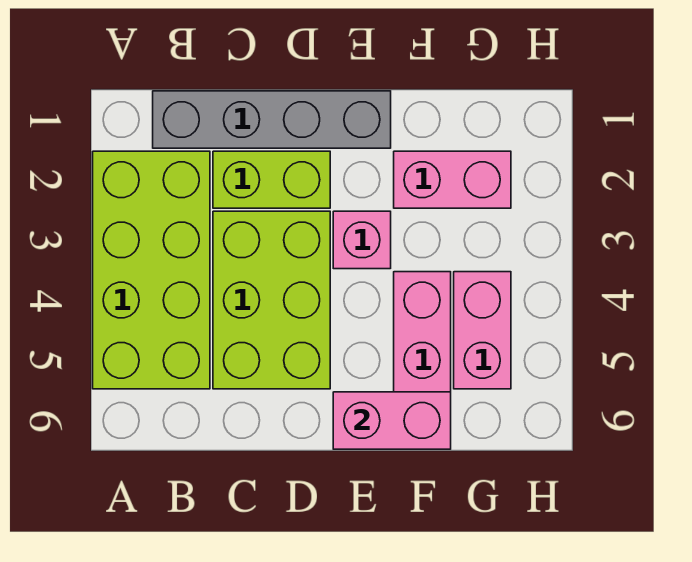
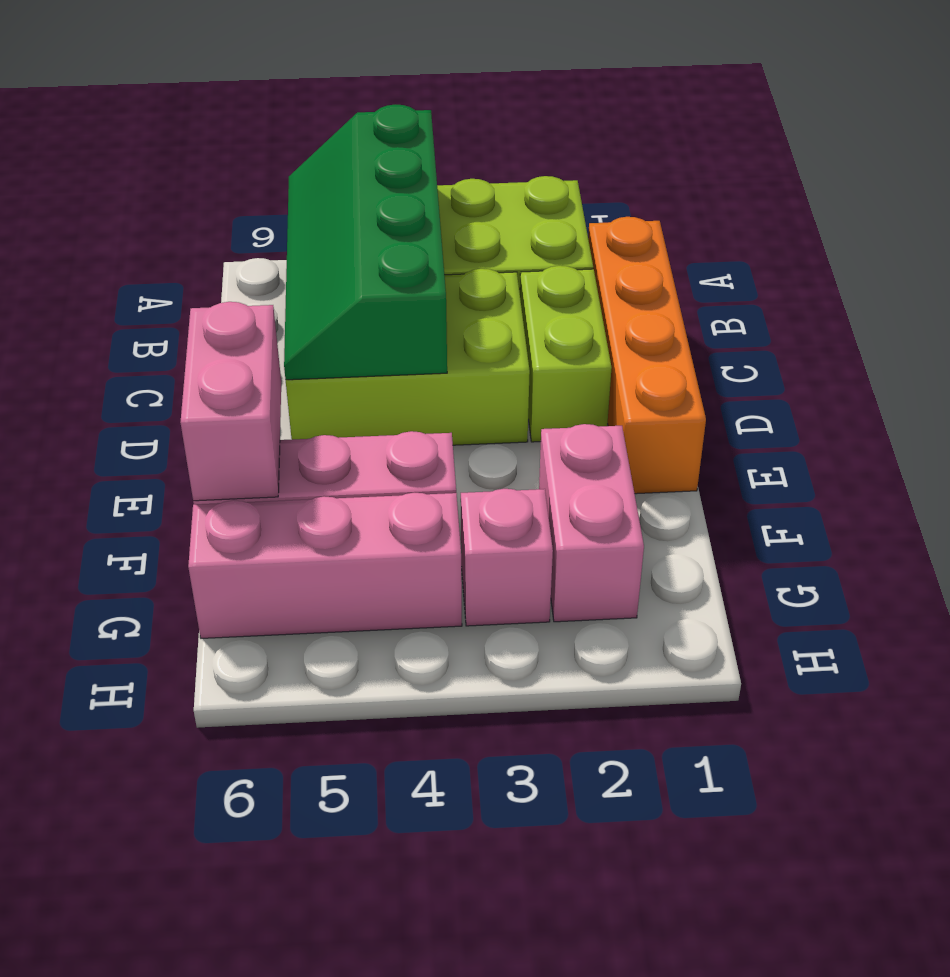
none -> green slope A4:D5 level 2 top 4
grey brick B1:E1 level 1 -> orange brick B1:E1 level 1
pink brick E3 level 1 -> pink brick G3 level 1
pink brick G4:G5 level 1 -> pink brick G4:G6 level 1

